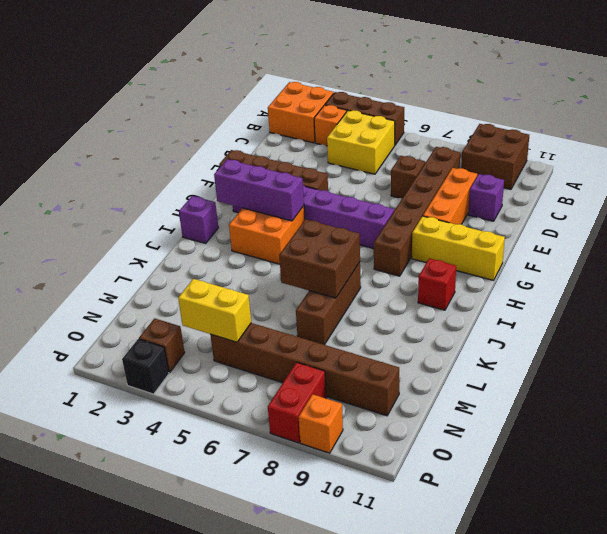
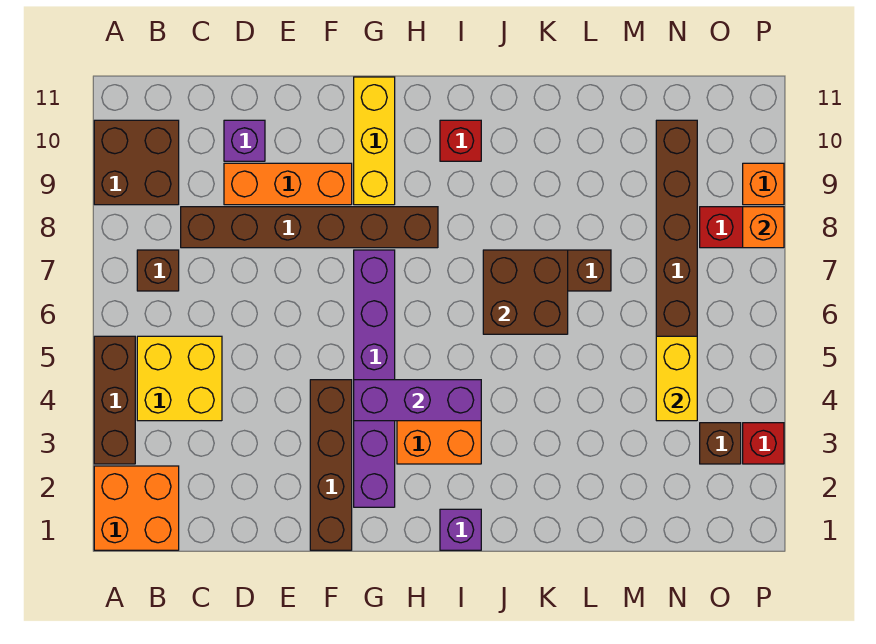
orange brick B3 level 1 -> orange brick P8 level 2
brown brick D7 level 1 -> brown brick B7 level 1
purple brick H2:H4 level 2 -> purple brick G4:I4 level 2
black brick P3 level 1 -> red brick P3 level 1

